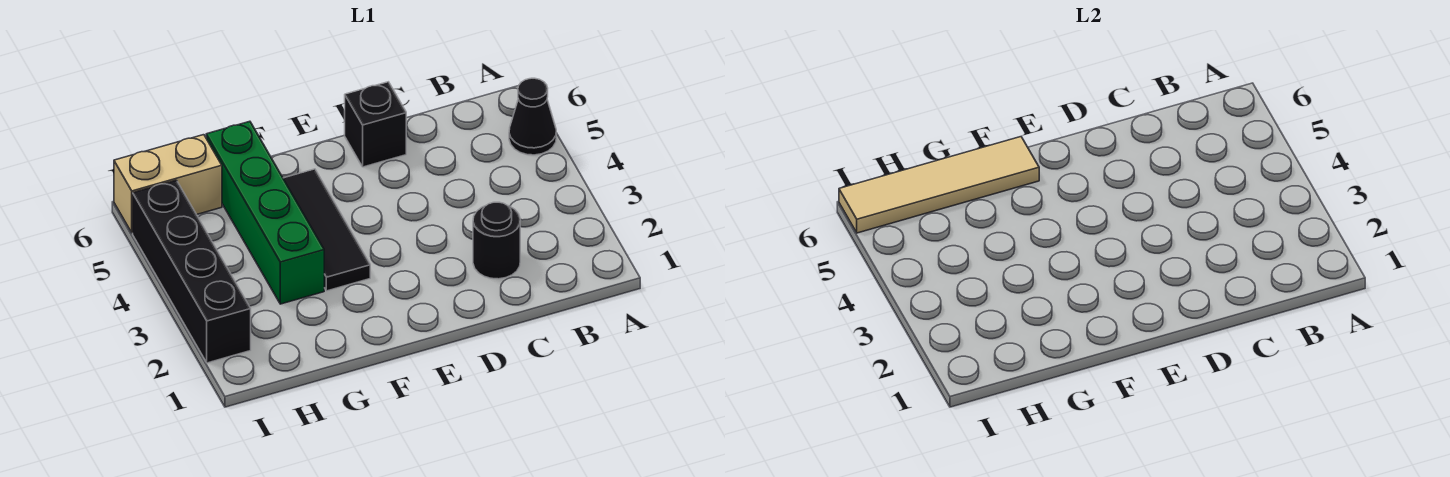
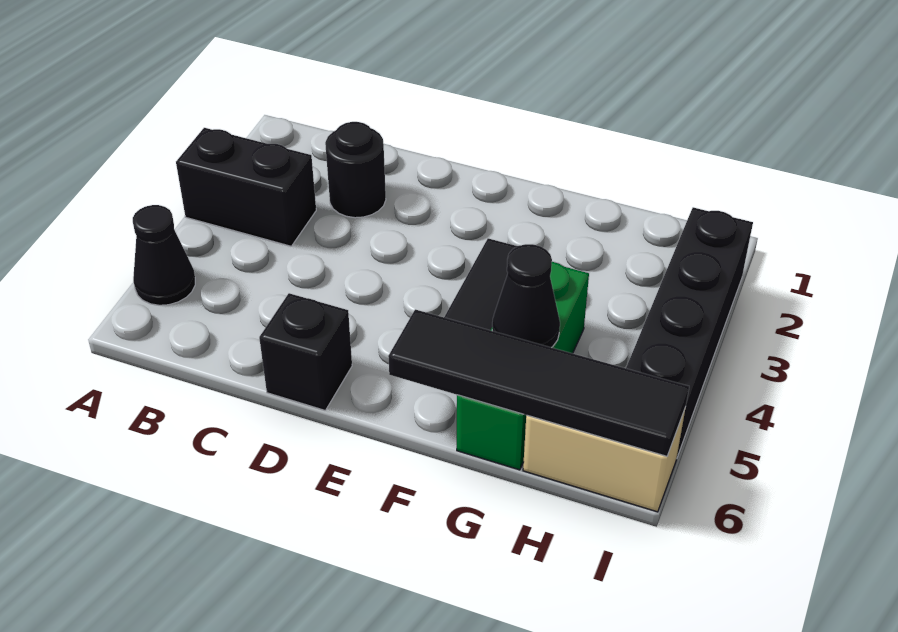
none -> black brick A3:B3 level 1
tan tile F6:I6 level 2 -> black tile F6:I6 level 2
green brick G3:G6 level 1 -> green brick G4:G6 level 1
none -> black cone G5 level 2

